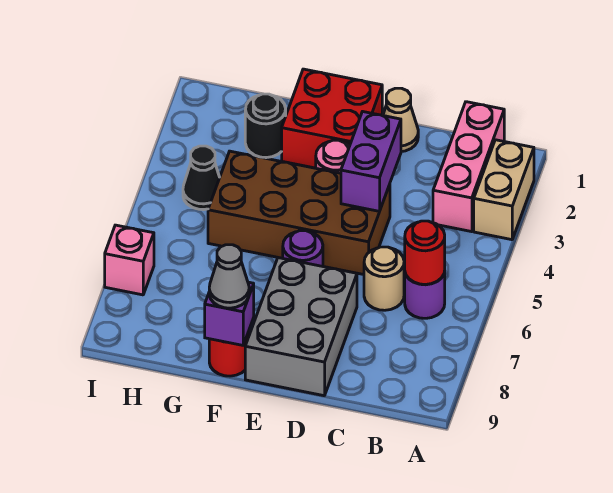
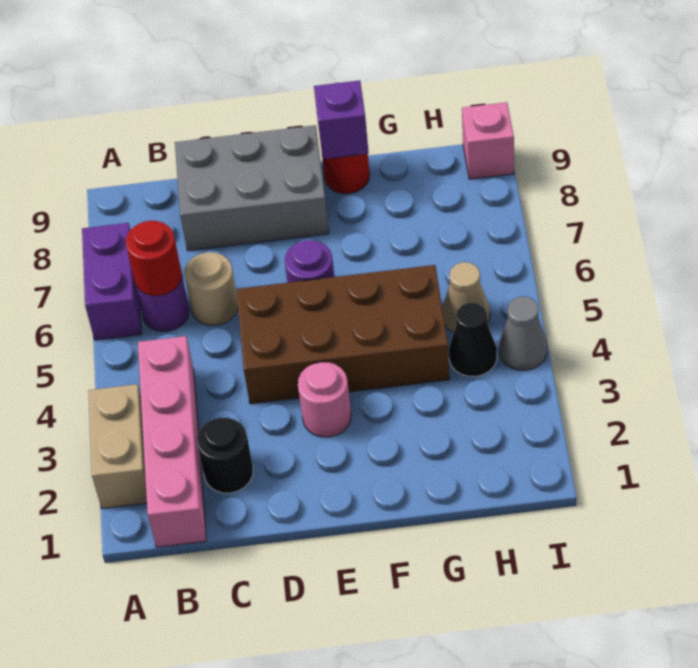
pink brick B1:B3 level 1 -> pink brick B1:B4 level 1
tan cone D1 level 1 -> tan cone H5 level 1
purple brick D3:D4 level 2 -> purple brick A6:A7 level 1
grey brick D7:E9 level 1 -> grey brick C8:E9 level 1
red brick E1:F2 level 1 -> none
grey cone F9 level 3 -> grey cone I4 level 1
black round brick G2 level 1 -> black round brick C2 level 1
pink brick I7 level 1 -> pink brick I9 level 1

